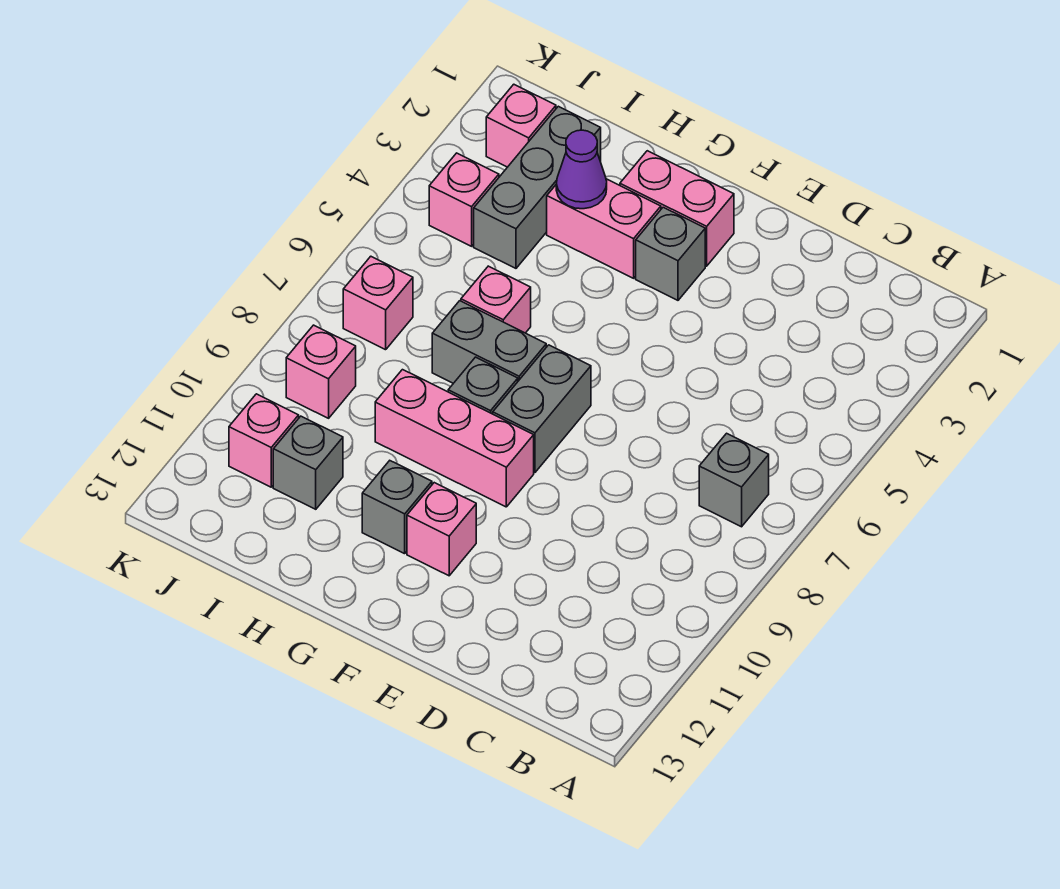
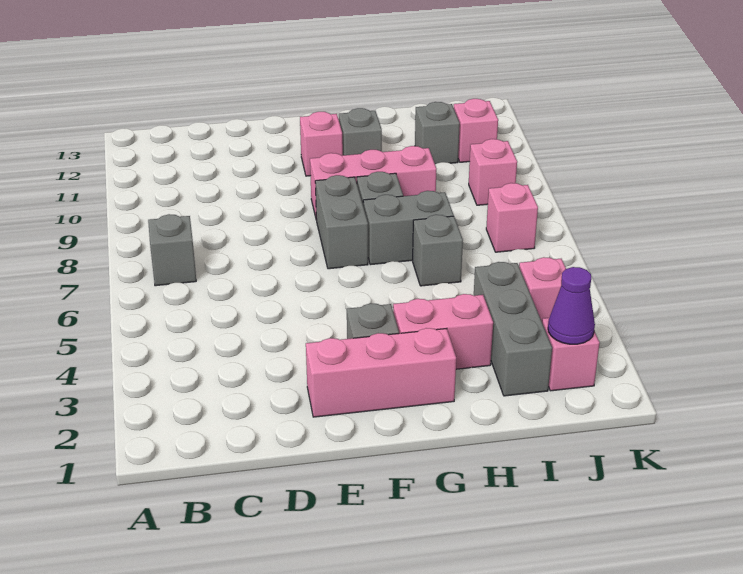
pink brick F2:G2 level 1 -> pink brick E2:G2 level 1
purple cone H3 level 2 -> purple cone J2 level 2
pink brick H6 level 1 -> grey brick H6 level 1

